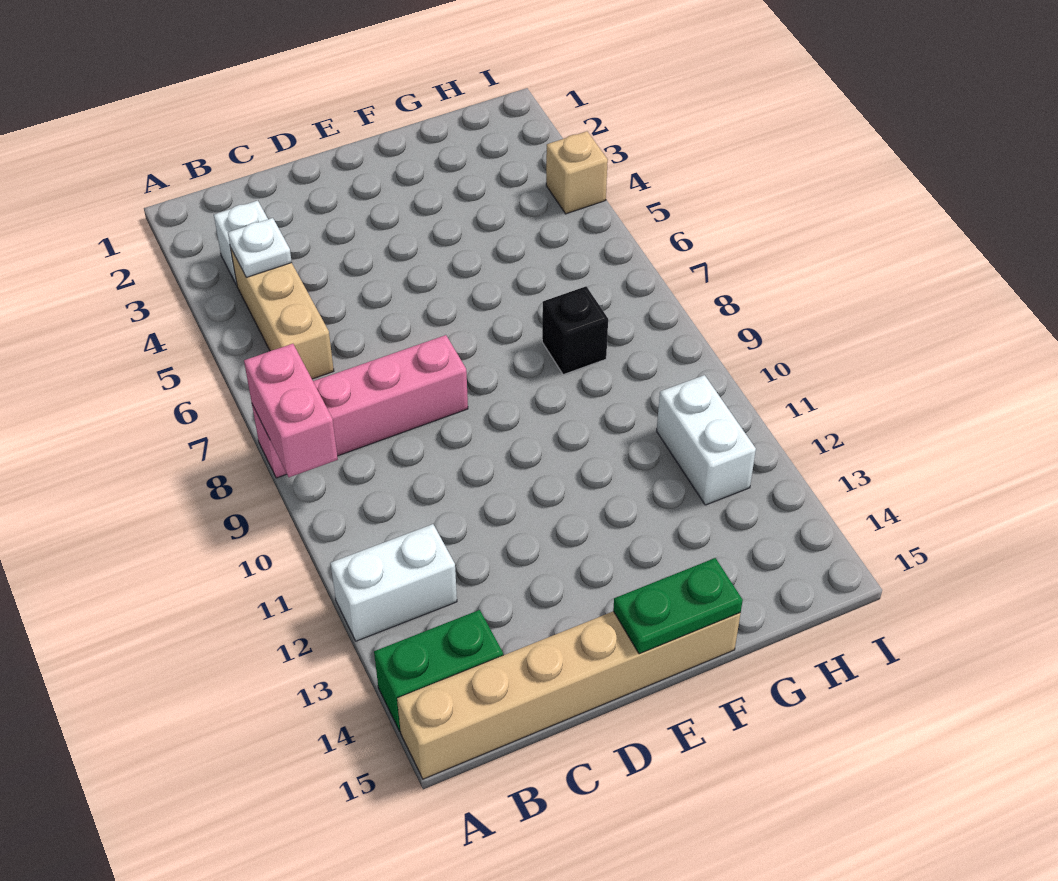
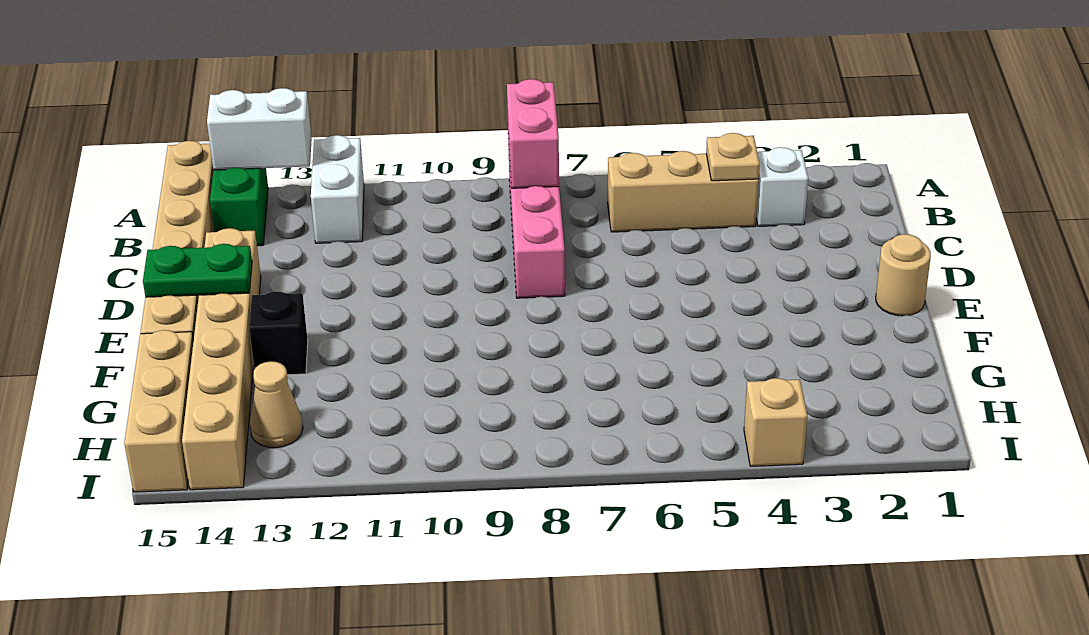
pink brick A8:A9 level 2 -> pink brick A8:B8 level 2
white plate B4 level 2 -> tan plate B4 level 2
none -> tan brick D14:I14 level 1
none -> tan round brick E1 level 1
green plate E15:F15 level 2 -> green plate E14:E15 level 2
black brick G8 level 1 -> black brick F13 level 1
none -> tan brick G15:I15 level 1
white brick H11:H12 level 1 -> white brick A13:A14 level 2
none -> tan cone H13 level 1

